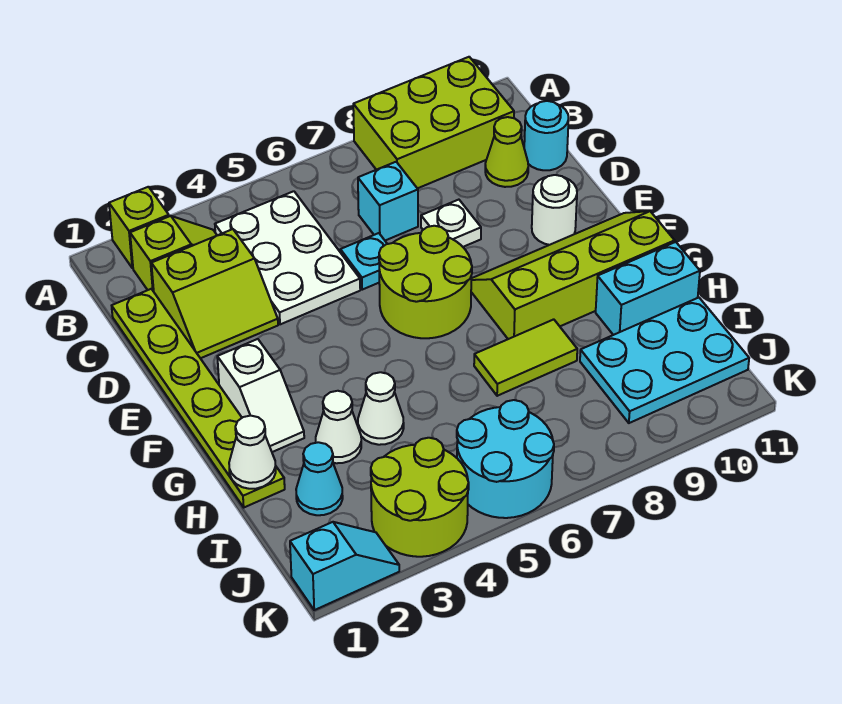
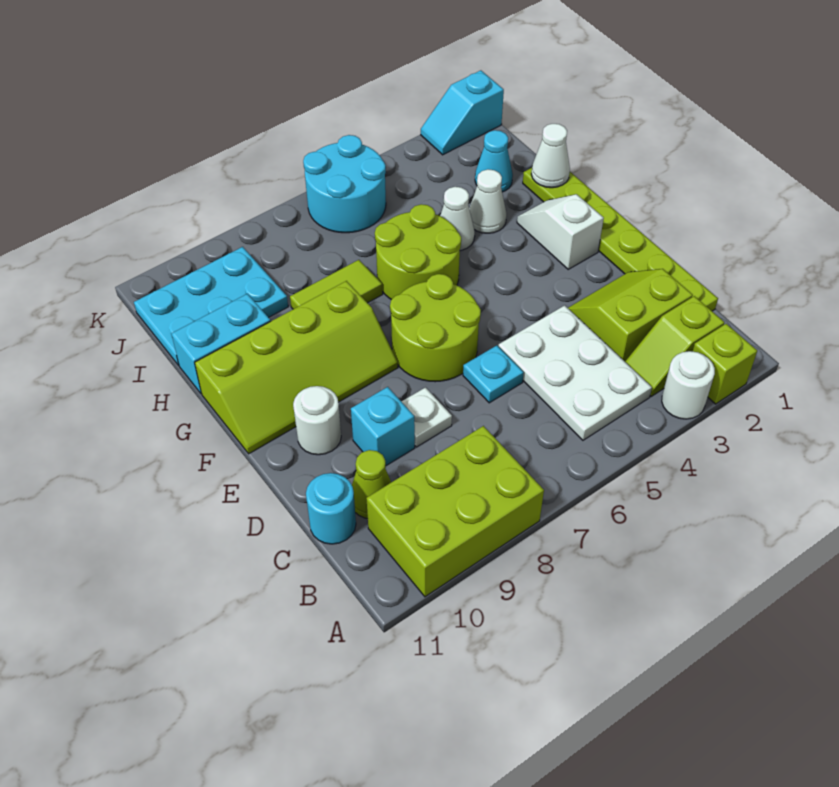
none -> white round brick A3 level 1
cyan brick C7 level 1 -> cyan brick D9 level 1
lime round brick J3:K4 level 1 -> lime round brick G5:H6 level 1

